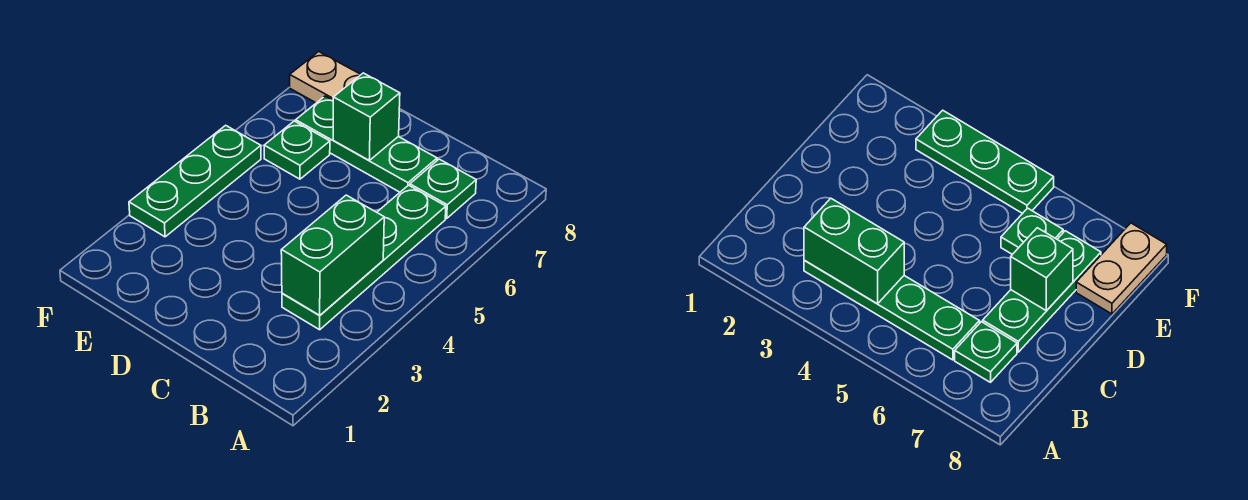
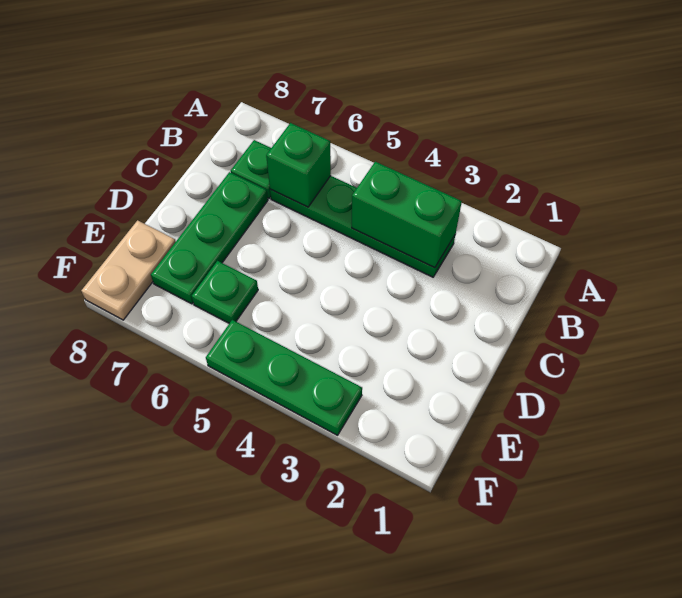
green brick D7 level 2 -> green brick B6 level 2

